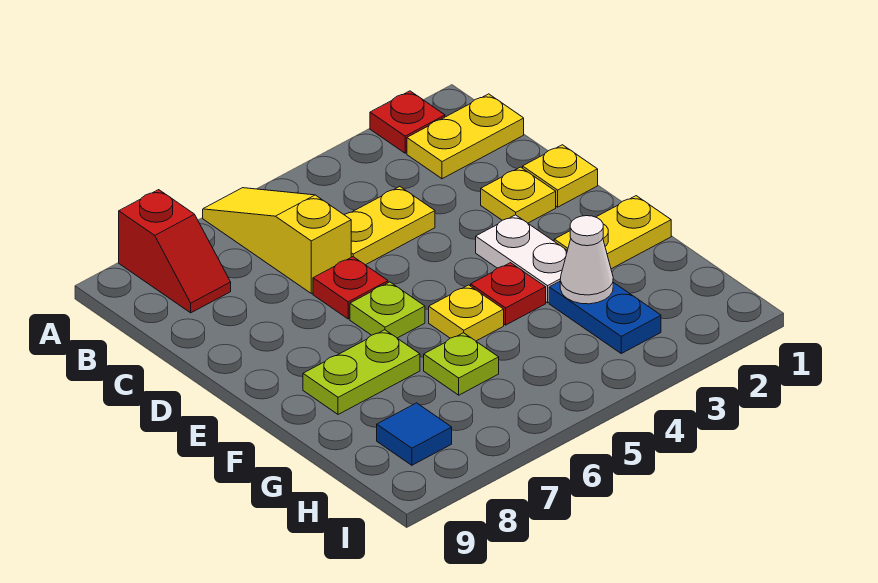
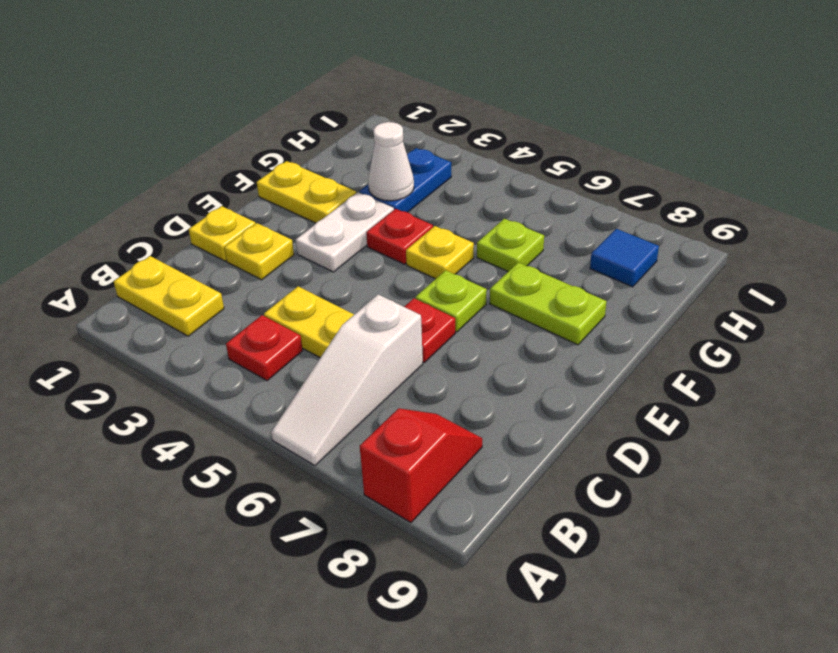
red plate A2 level 1 -> red plate B4 level 1
yellow slope A6:C6 level 1 top C -> white slope A6:C6 level 1 top C

